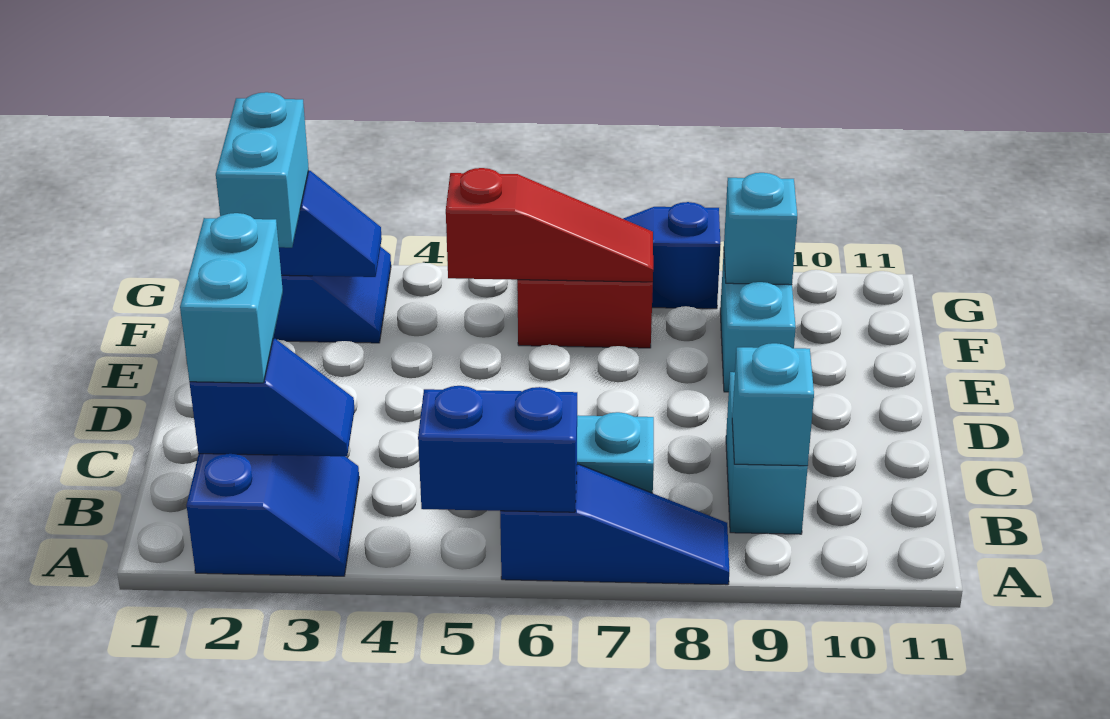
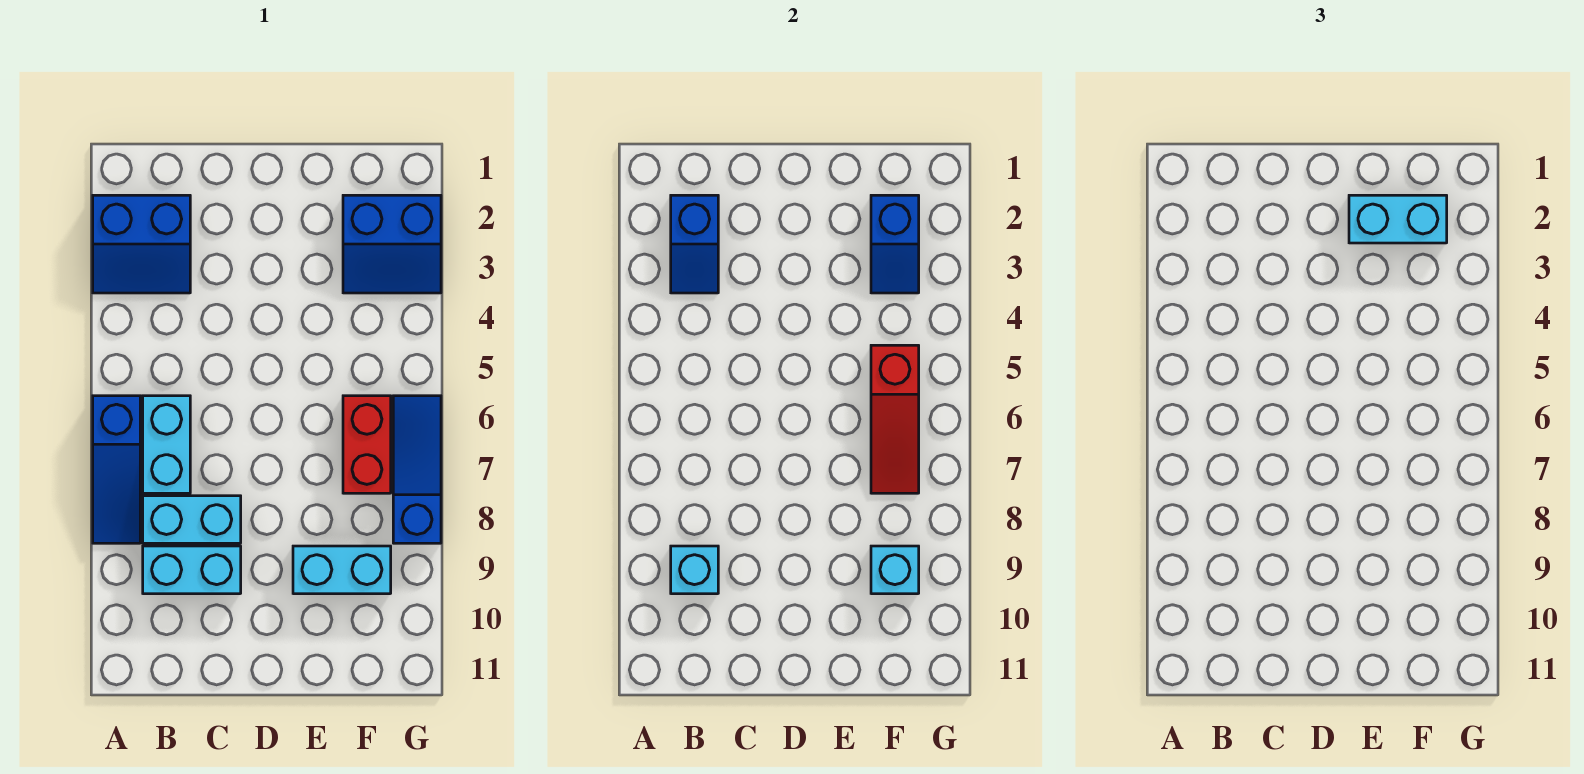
blue brick A5:A6 level 2 -> none
cyan brick B2:C2 level 3 -> cyan brick B8:C8 level 1

